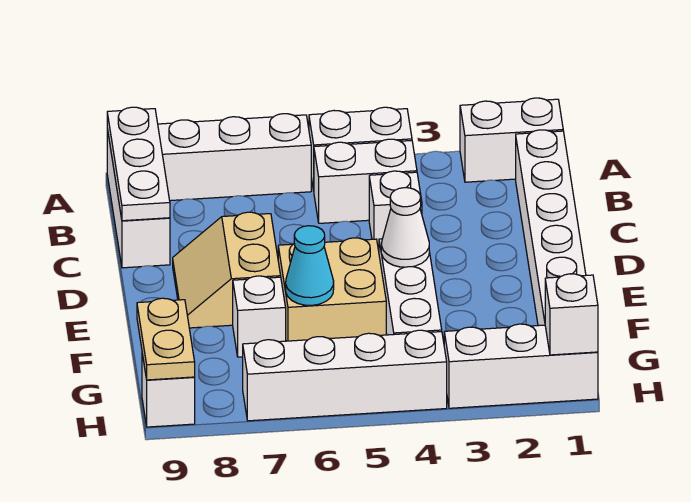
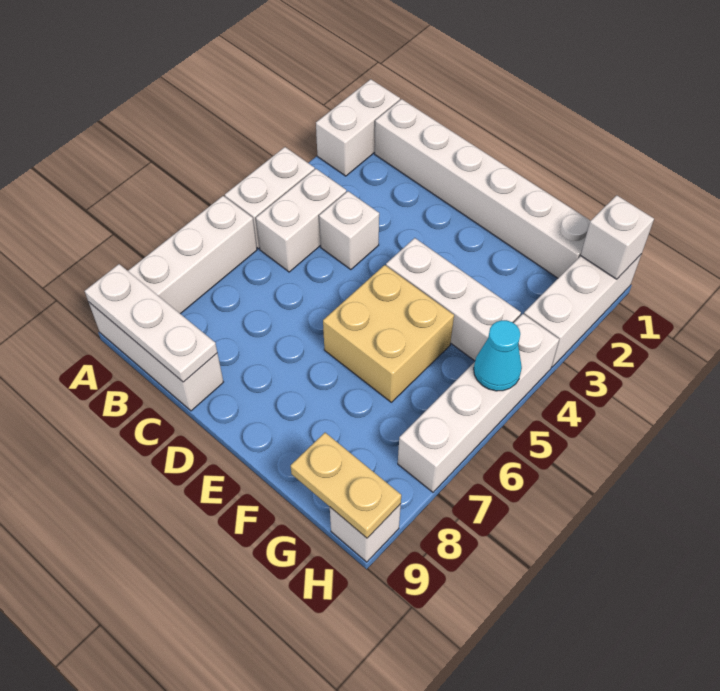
tan slope D7:E8 level 1 top 7 -> none
white cone E4 level 2 -> none
cyan cone F6 level 2 -> cyan cone H5 level 2
white brick F7 level 1 -> none

